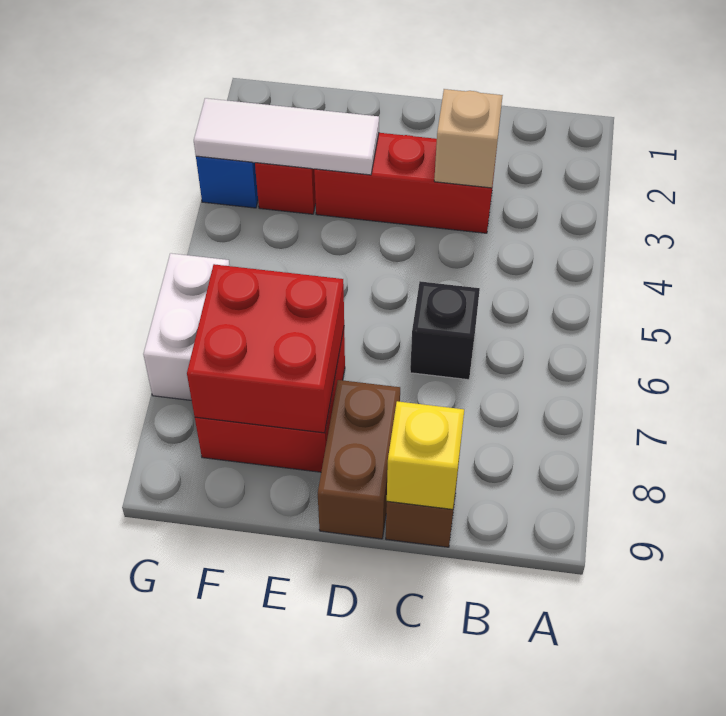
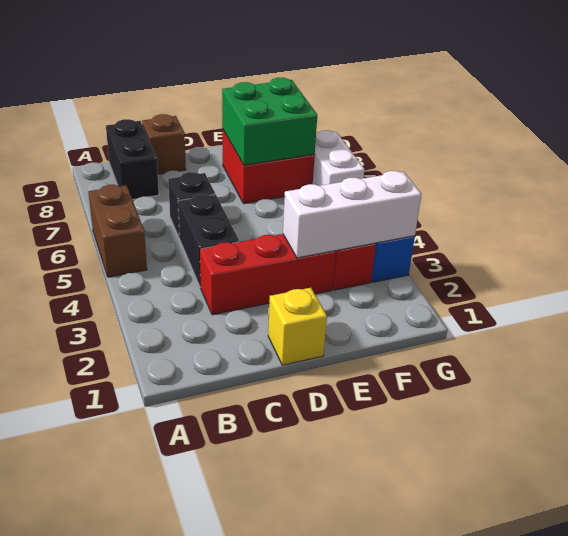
none -> black brick B8:B9 level 1
tan brick C3 level 2 -> none
none -> black brick C4:C5 level 1
yellow brick C9 level 2 -> yellow brick D1 level 1
brown brick D8:D9 level 1 -> brown brick A5:A6 level 1
white tile E3:G3 level 2 -> white brick E3:G3 level 2
red brick E7:F8 level 2 -> green brick E7:F8 level 2

